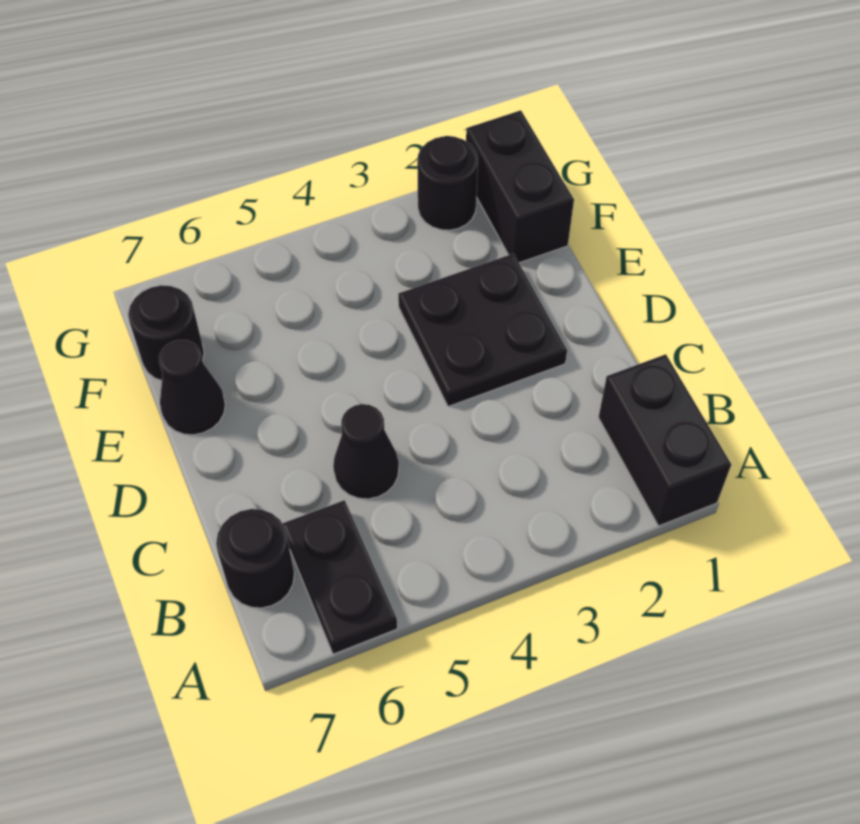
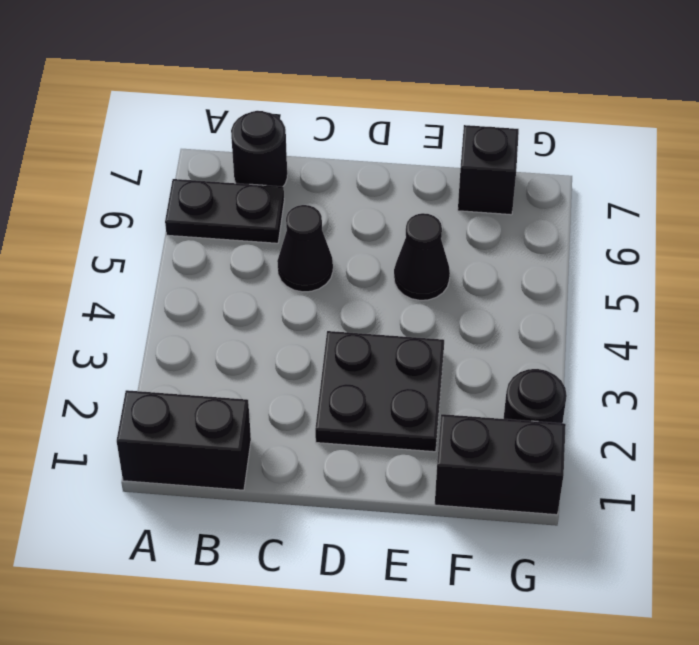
black cone E7 level 1 -> black cone E5 level 1
black round brick F7 level 1 -> black brick F7 level 1

